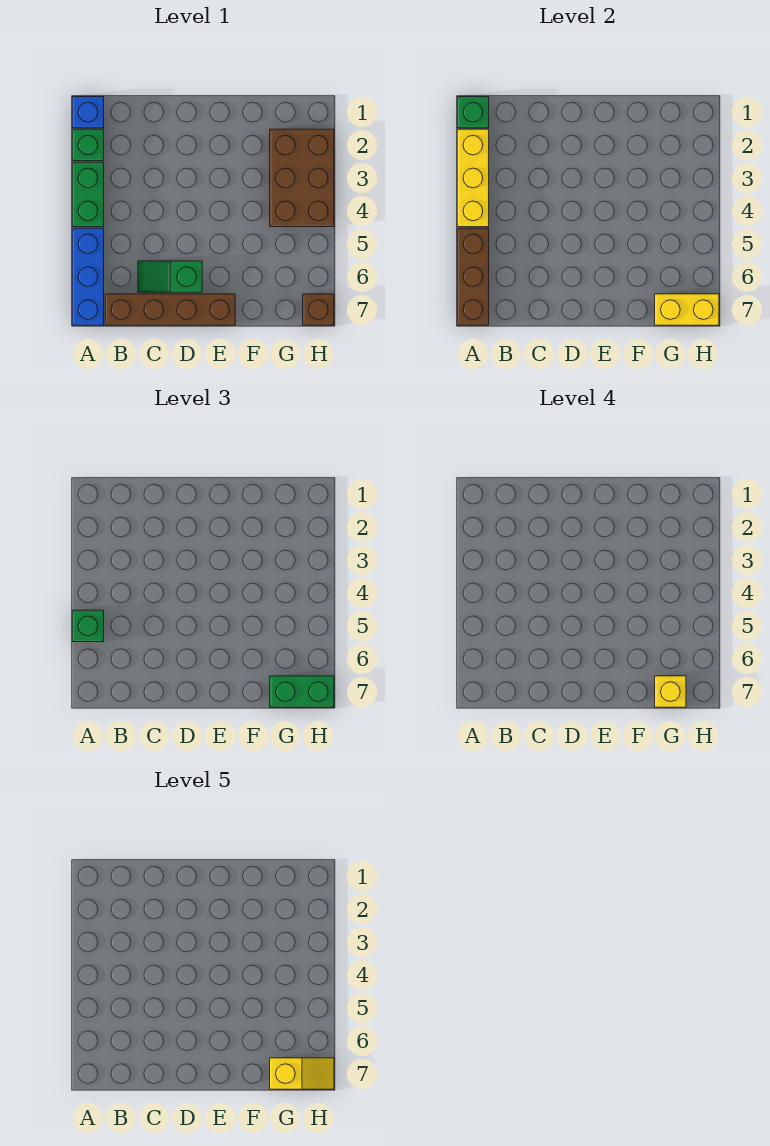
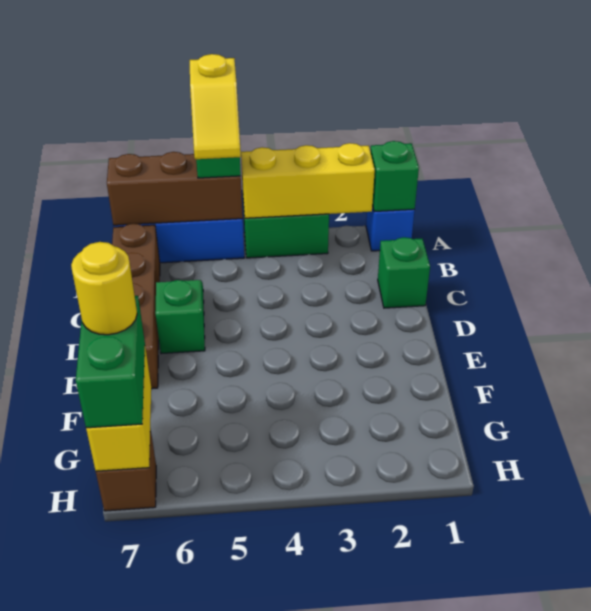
green brick A2 level 1 -> green brick C1 level 1
brown brick G2:H4 level 1 -> none
yellow brick G7 level 4 -> yellow round brick G7 level 4
yellow slope G7:H7 level 5 top G -> yellow slope A5:B5 level 4 top A

